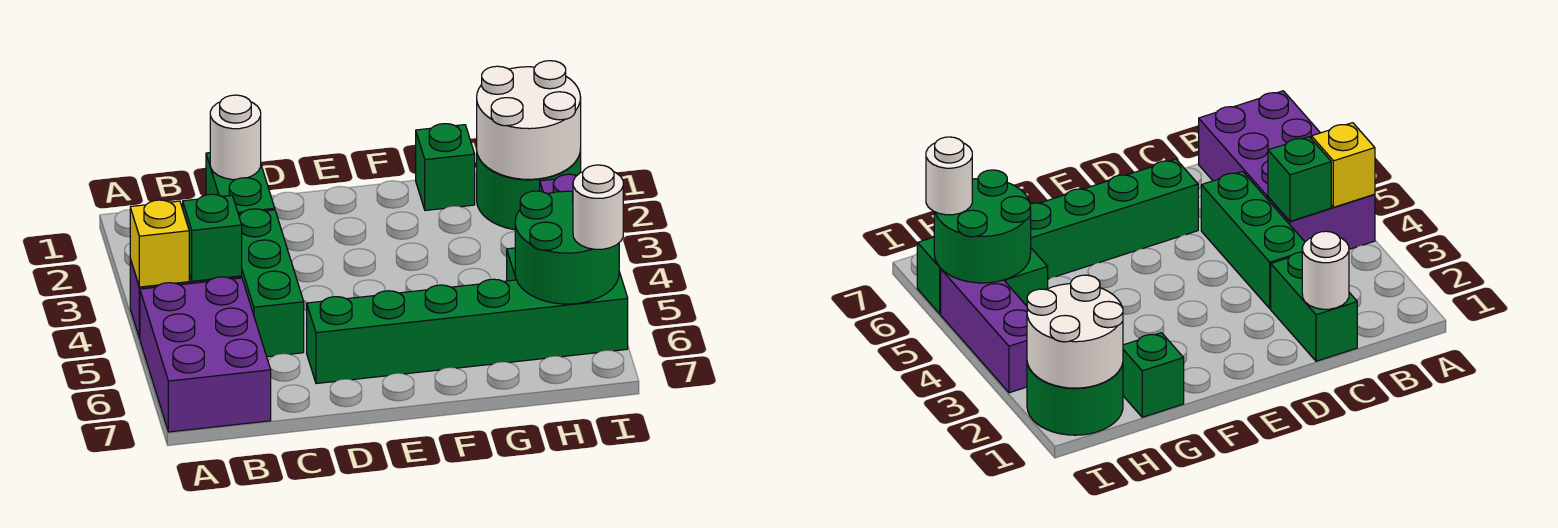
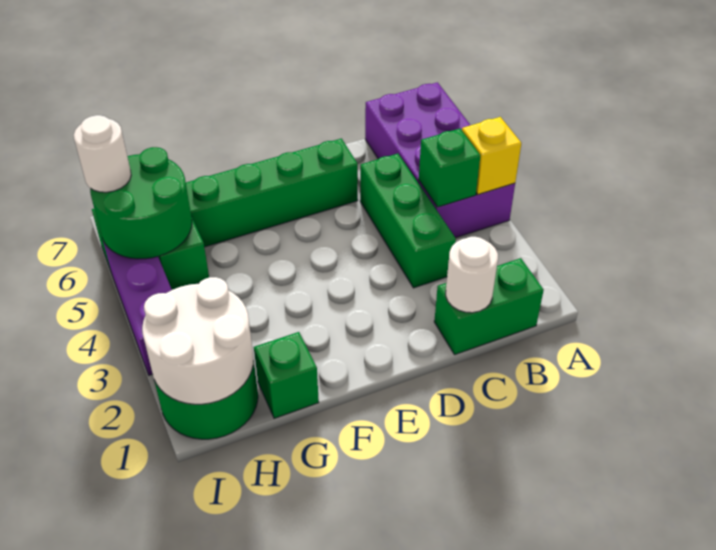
green brick C1:C2 level 1 -> green brick B1:C1 level 1

